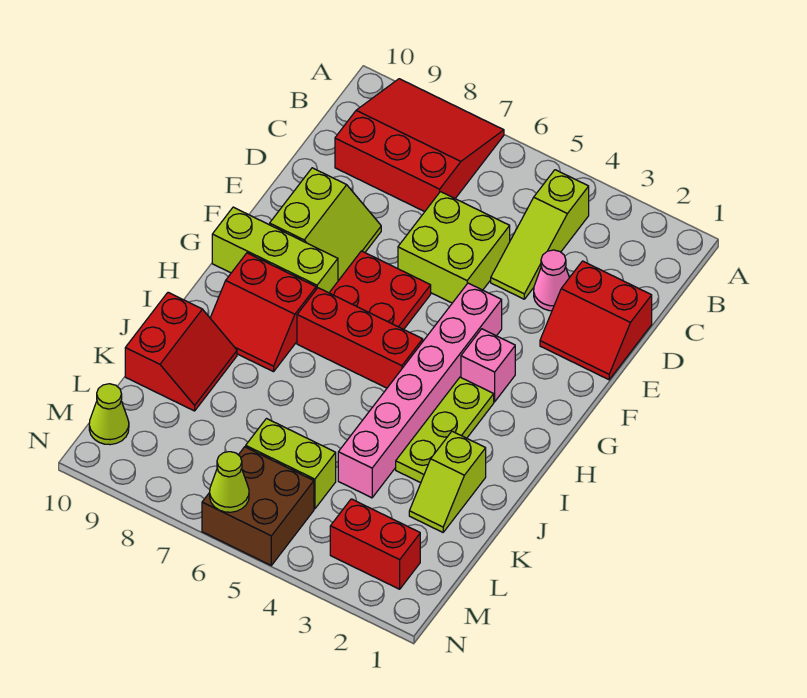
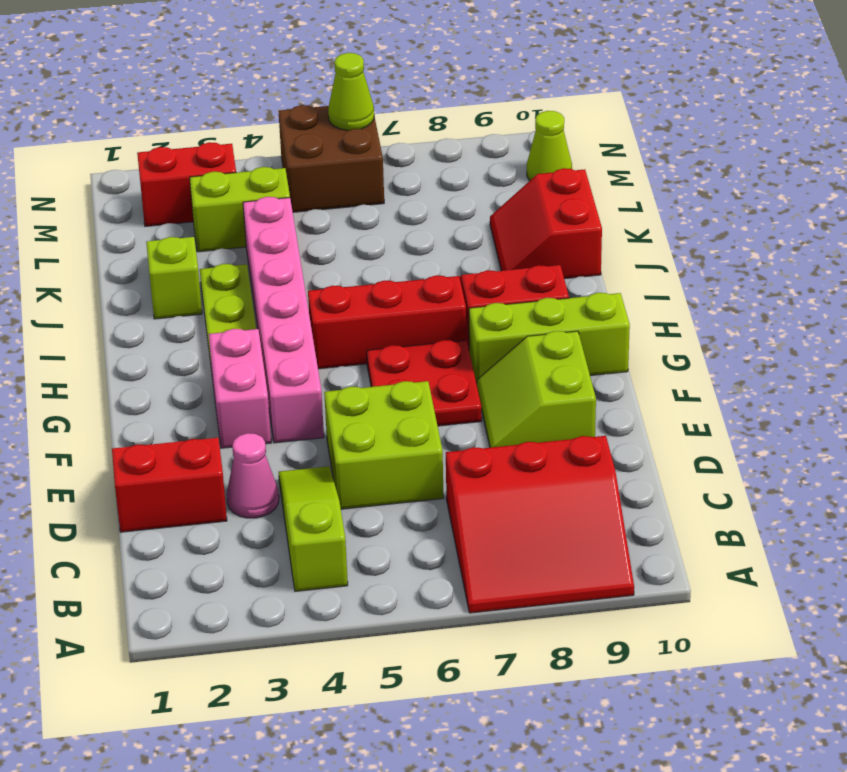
pink brick G3 level 1 -> pink brick F3:G3 level 1
lime brick L5:L6 level 1 -> lime brick L3:L4 level 1

